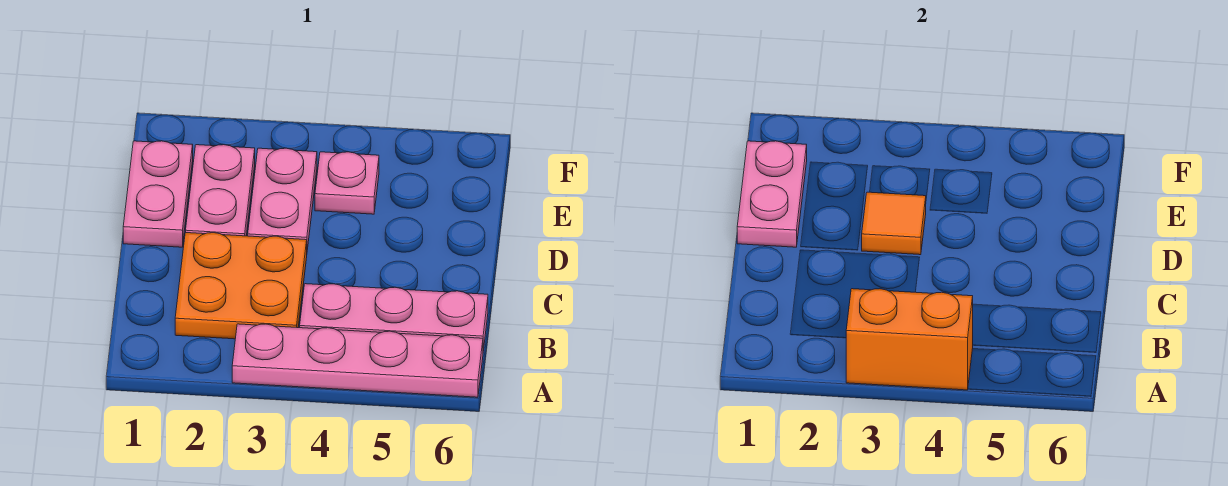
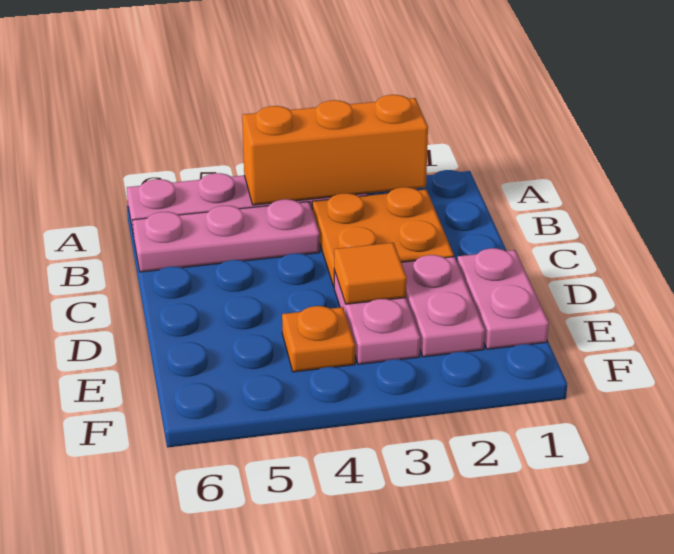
orange brick A3:A4 level 2 -> orange brick A2:A4 level 2
pink plate D1:E1 level 2 -> none
pink plate E4 level 1 -> orange plate E4 level 1

